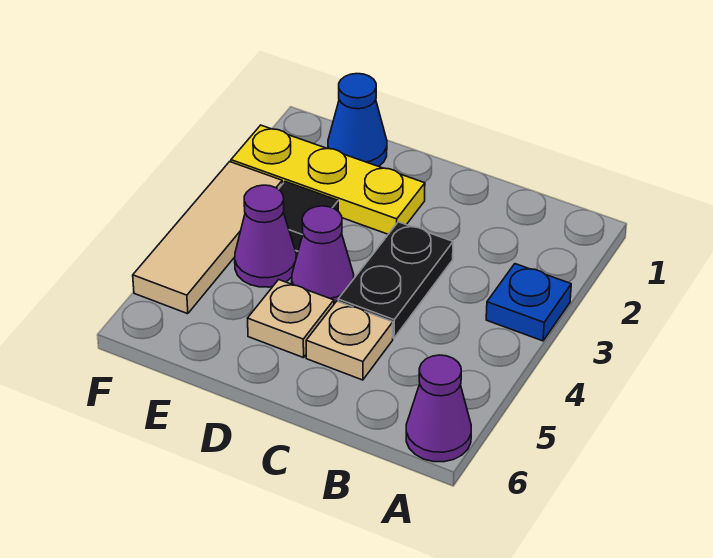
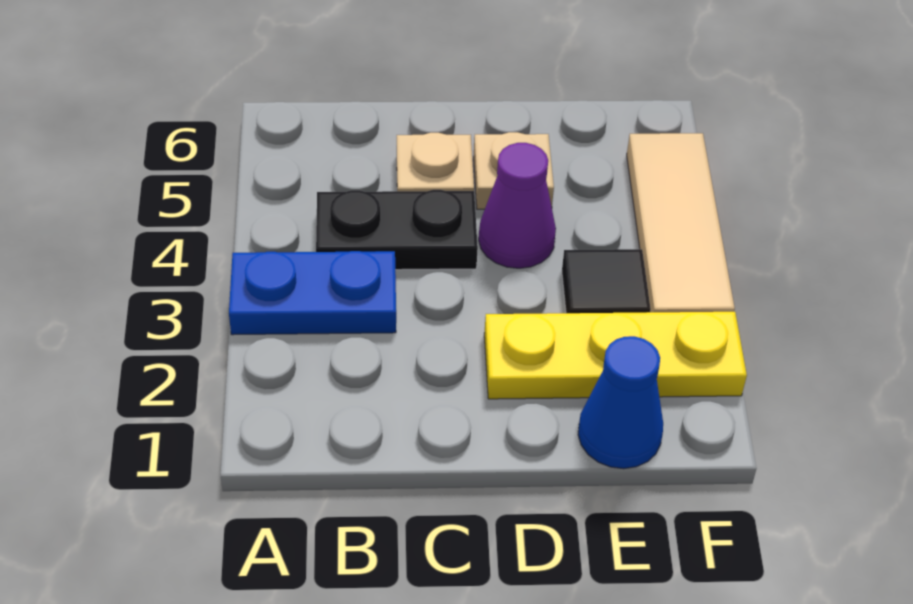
blue plate A3 level 1 -> blue plate A3:B3 level 1
purple cone A6 level 1 -> none
black plate C3:C4 level 1 -> black plate B4:C4 level 1
purple cone E4 level 1 -> none

